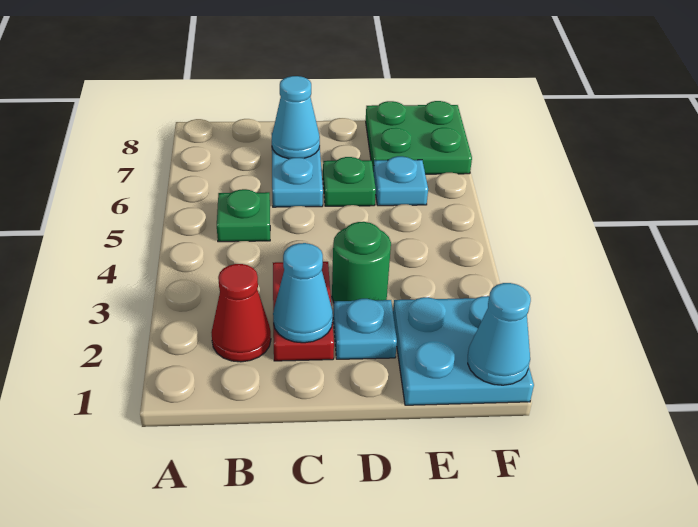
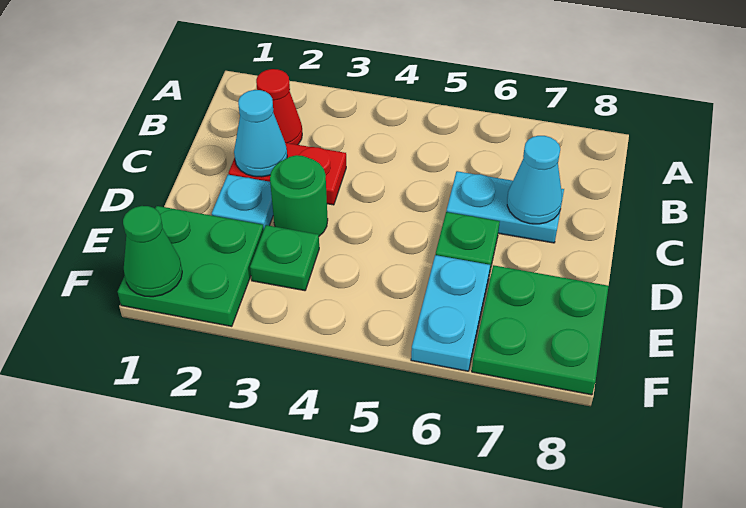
green plate B5 level 1 -> green plate E3 level 1
cyan plate E1:F2 level 1 -> green plate E1:F2 level 1
cyan plate E6 level 1 -> cyan plate E6:F6 level 1
cyan cone F1 level 2 -> green cone F1 level 2

